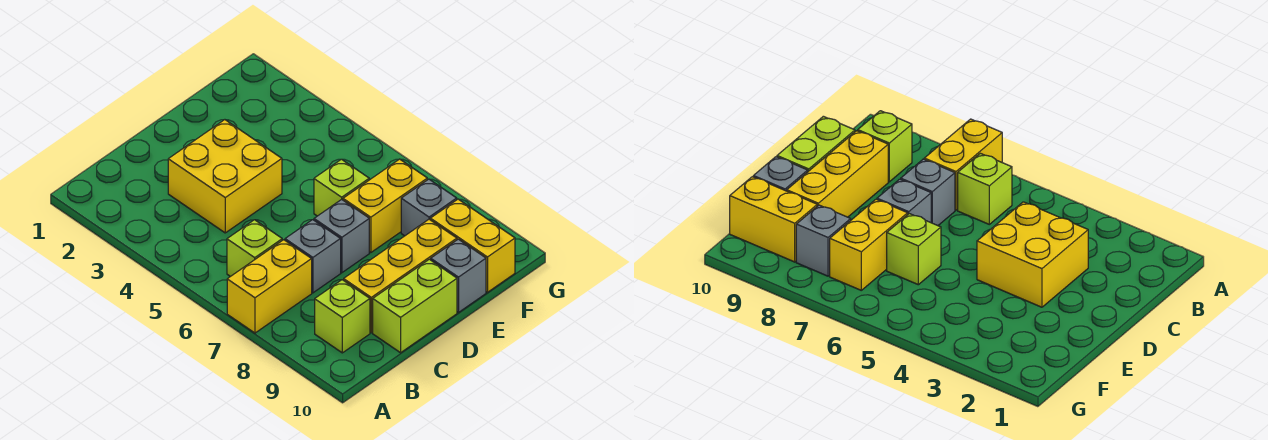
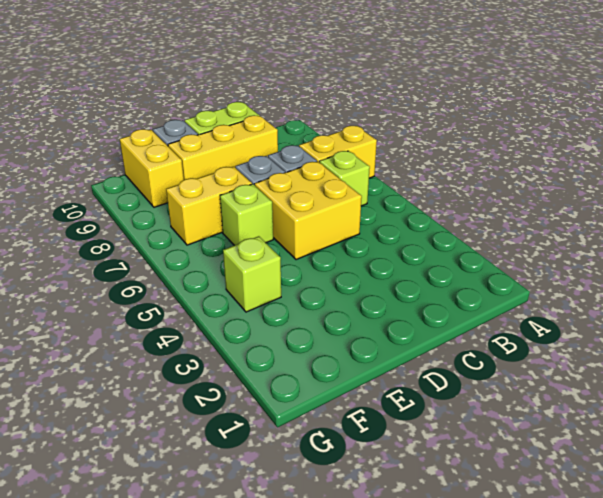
lime brick B9 level 1 -> lime brick F4 level 1
yellow brick C3:D4 level 1 -> yellow brick C5:D6 level 1
grey brick F8 level 1 -> none

